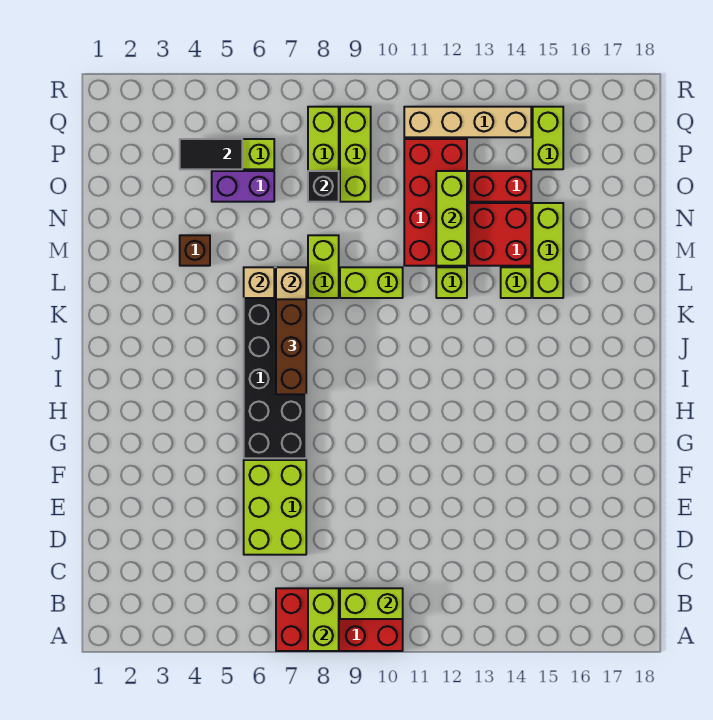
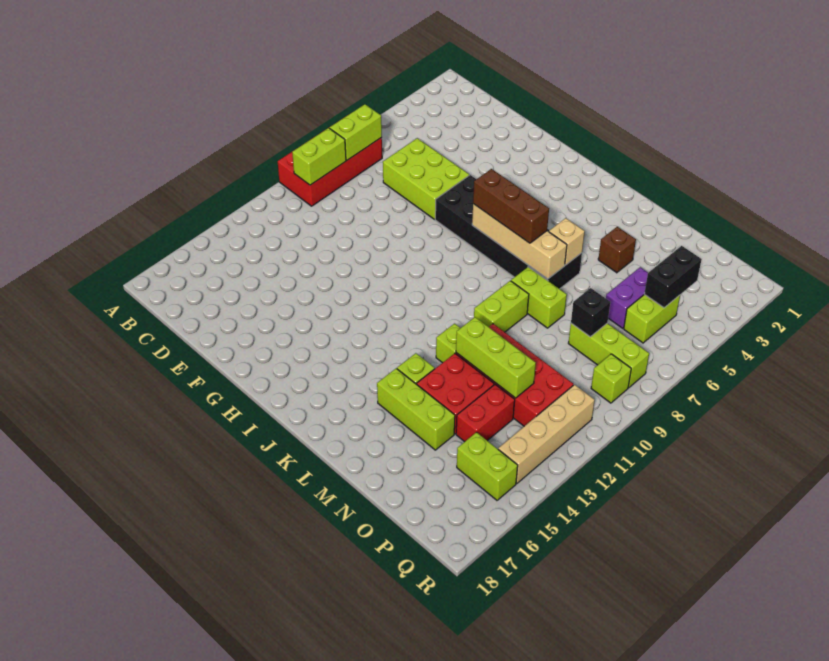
lime brick A8:B8 level 2 -> lime brick B7:B8 level 2
lime brick O9:Q9 level 1 -> lime brick Q9 level 1
black tile P4:P5 level 2 -> black brick P4:P5 level 2

